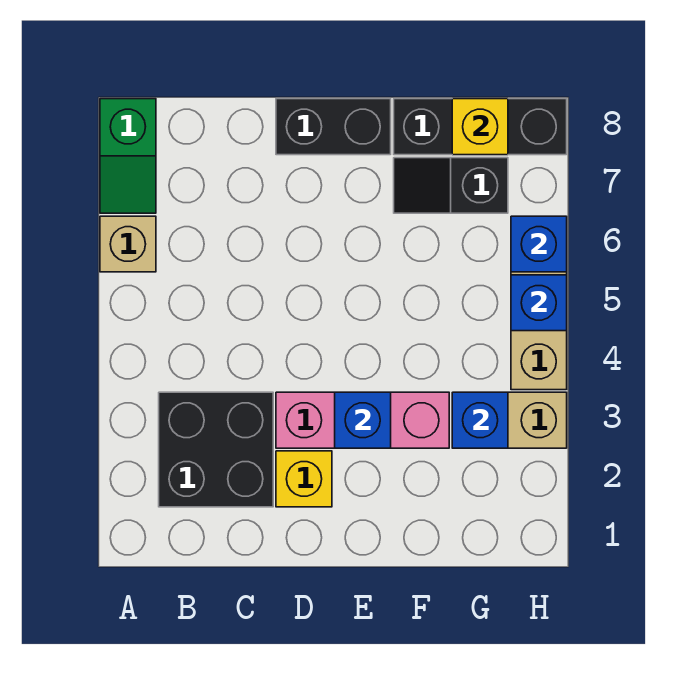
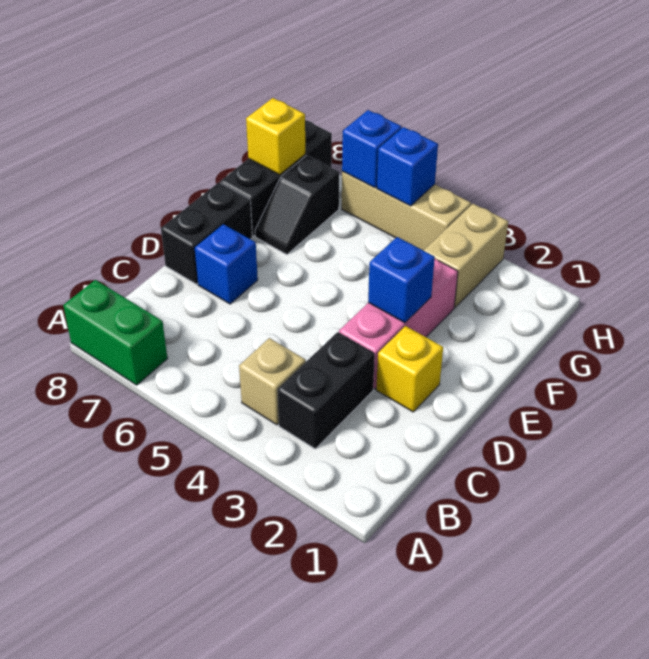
tan brick A6 level 1 -> tan brick B4 level 1
green slope A7:A8 level 1 top 8 -> green brick A7:A8 level 1
black brick B2:C3 level 1 -> black brick B3:C3 level 1
blue brick G3 level 2 -> blue brick D7 level 1

